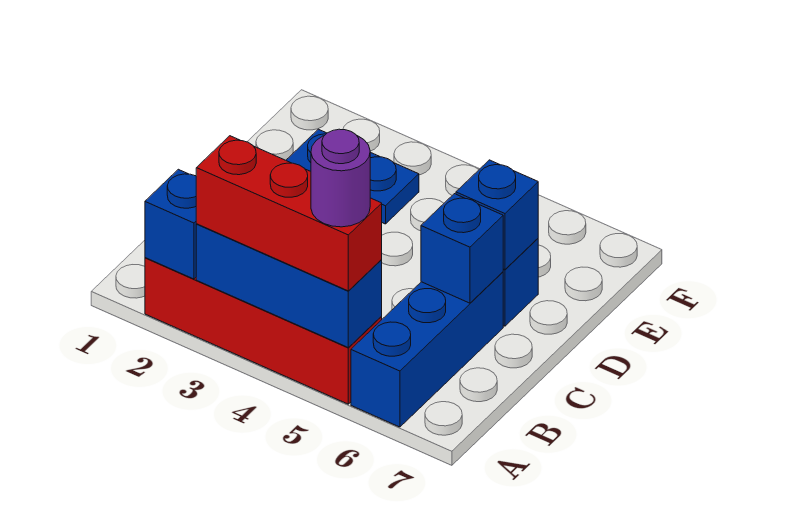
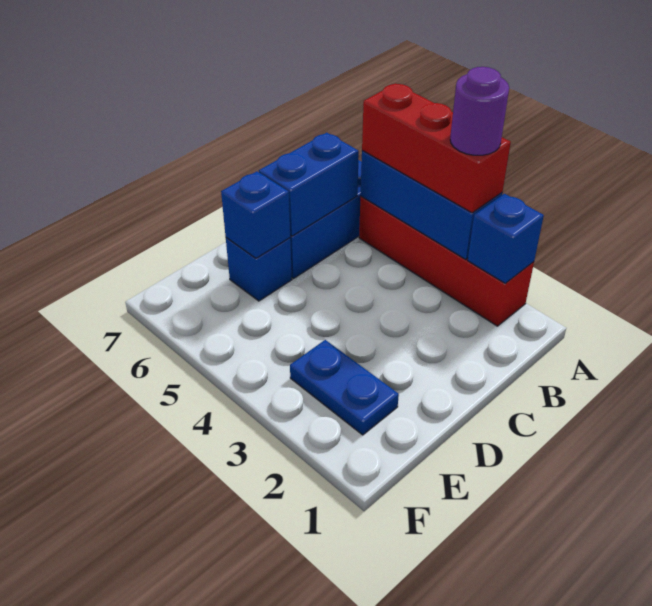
purple round brick A5 level 4 -> purple round brick A3 level 4
blue brick C6 level 2 -> blue brick B6:C6 level 2

